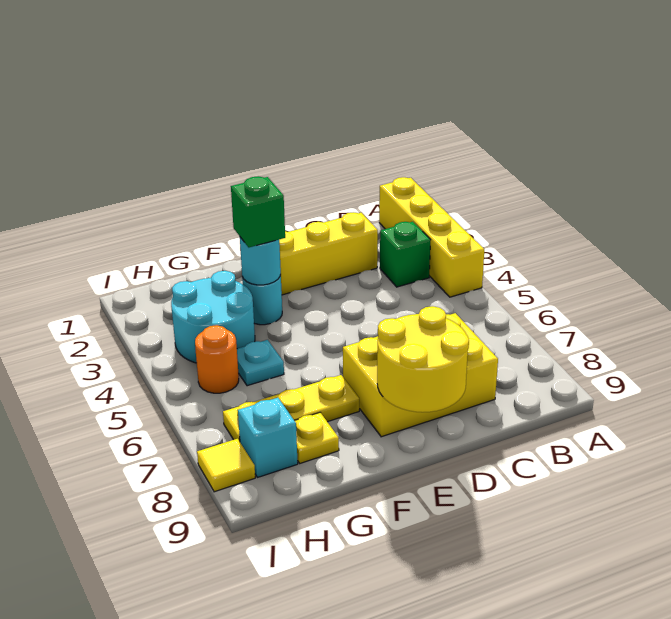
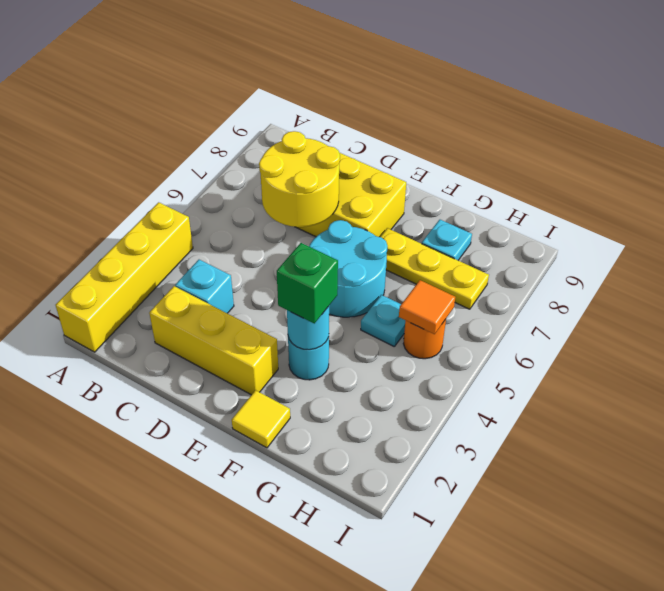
green brick B3 level 1 -> none
yellow round brick D8:E9 level 2 -> yellow round brick C6:D7 level 2
cyan round brick G3:H4 level 1 -> cyan round brick E5:F6 level 1
yellow plate G8 level 1 -> cyan plate G8 level 1
none -> orange tile H5 level 2
cyan brick H8 level 1 -> cyan brick C3 level 1
yellow tile I8 level 1 -> yellow tile F1 level 1

